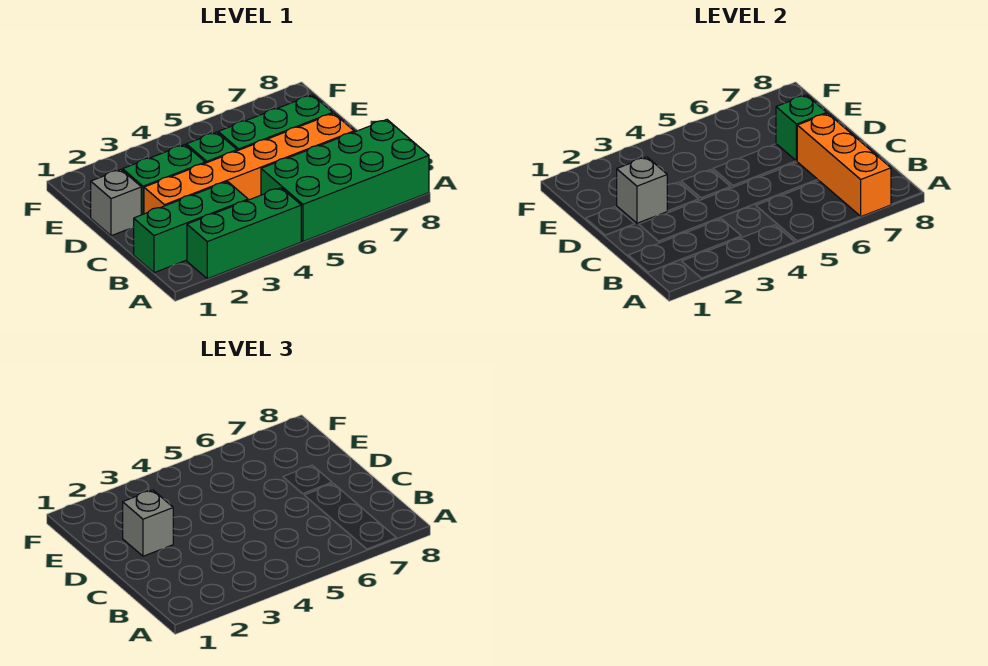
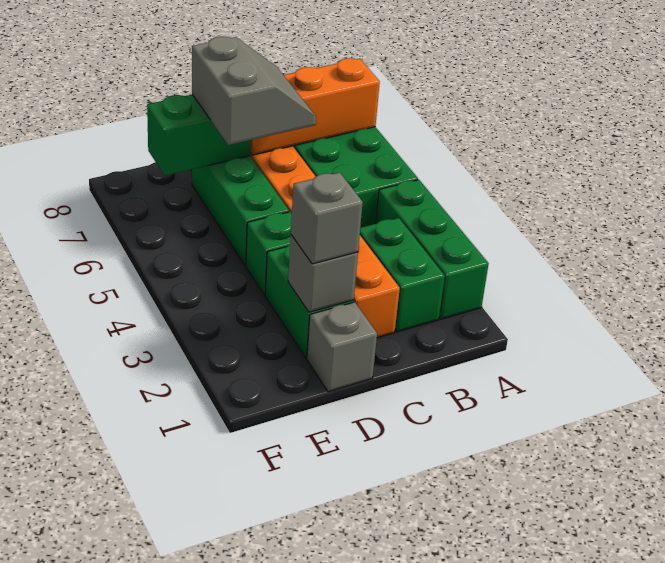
green brick B1:B3 level 1 -> green brick B2:B3 level 1
none -> grey slope C6:D7 level 3 top D
green brick D7 level 2 -> green brick D7:E7 level 2

